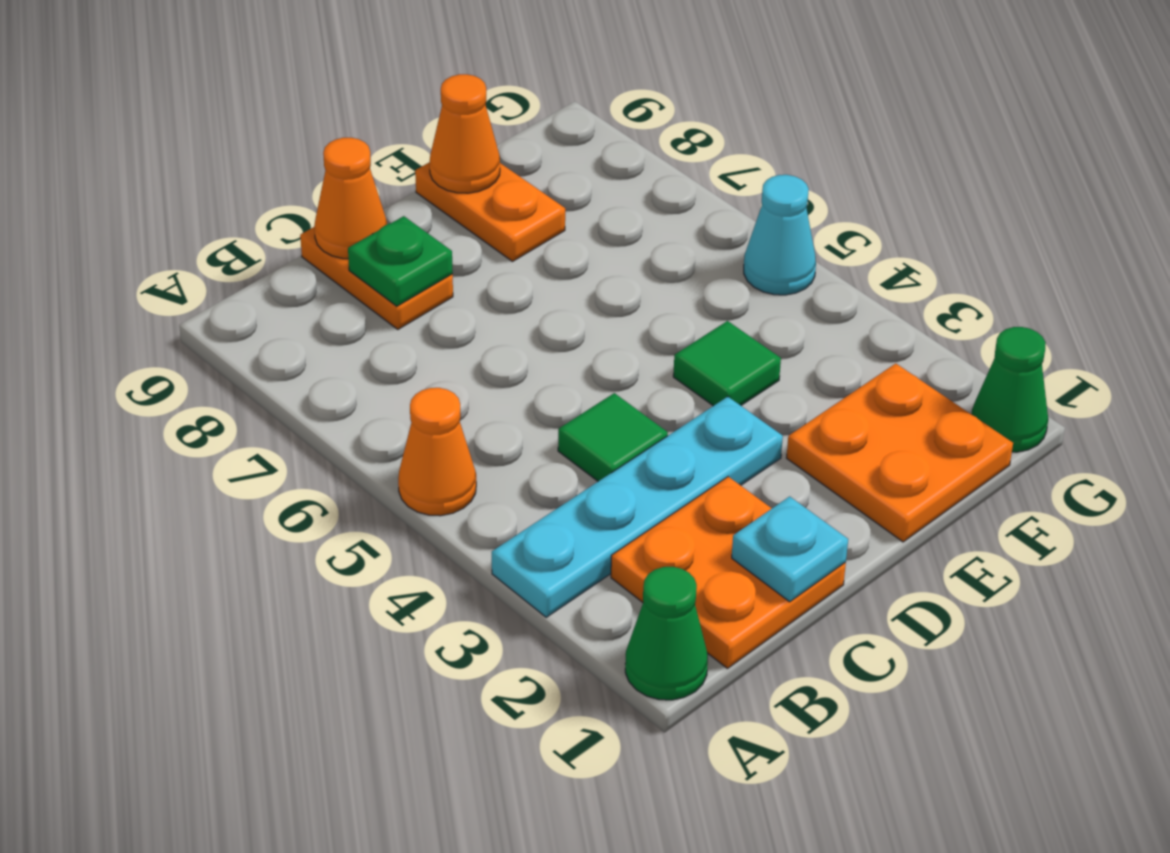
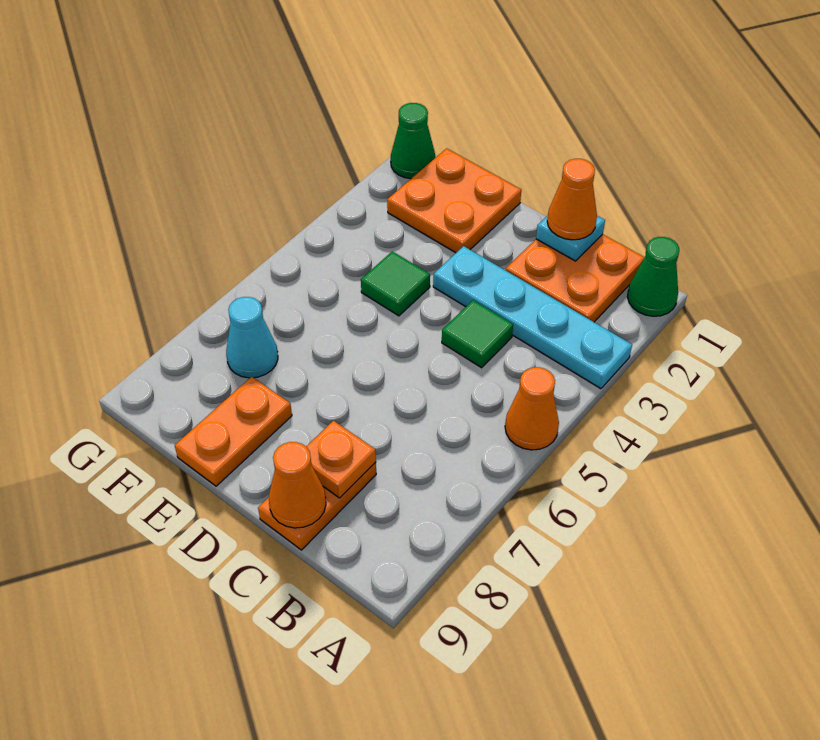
green plate C8 level 2 -> orange plate C8 level 2
orange cone E9 level 2 -> orange cone C1 level 3
cyan cone G5 level 1 -> cyan cone F7 level 1

